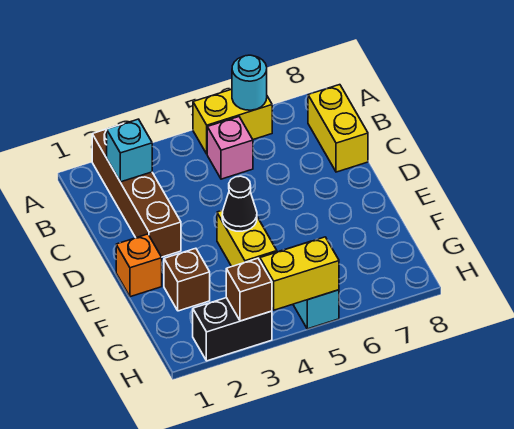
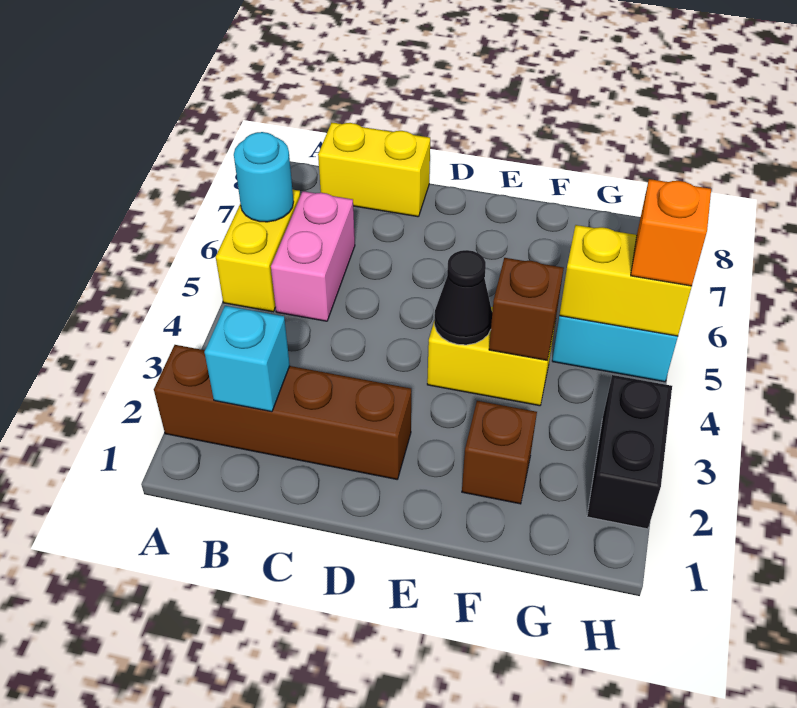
pink brick B5 level 1 -> pink brick B5:B6 level 1
orange brick E1 level 1 -> orange brick H5 level 3
brown brick H3 level 2 -> brown brick F4 level 2
yellow brick H4:H5 level 2 -> yellow brick G5:H5 level 2

